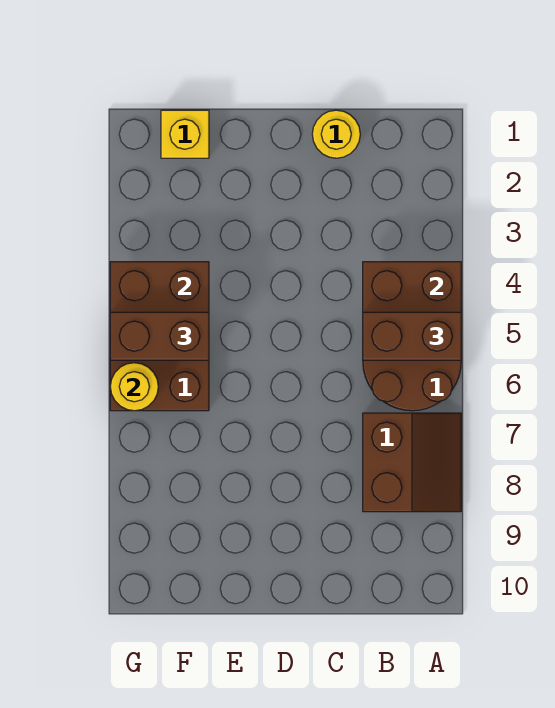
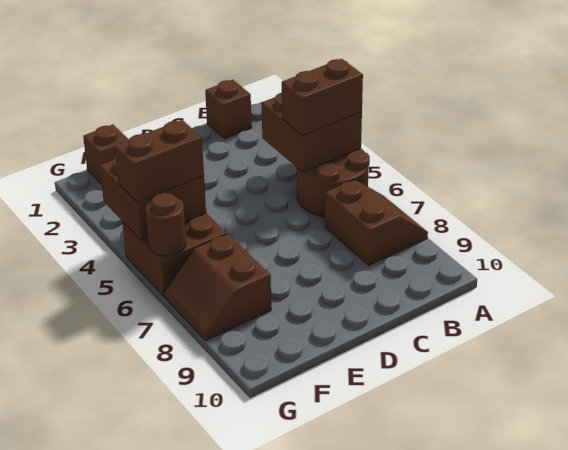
none -> brown brick B1 level 1
yellow round brick C1 level 1 -> none
yellow brick F1 level 1 -> brown brick F1 level 1
none -> brown slope F7:G8 level 1 top F
yellow round brick G6 level 2 -> brown round brick G6 level 2

